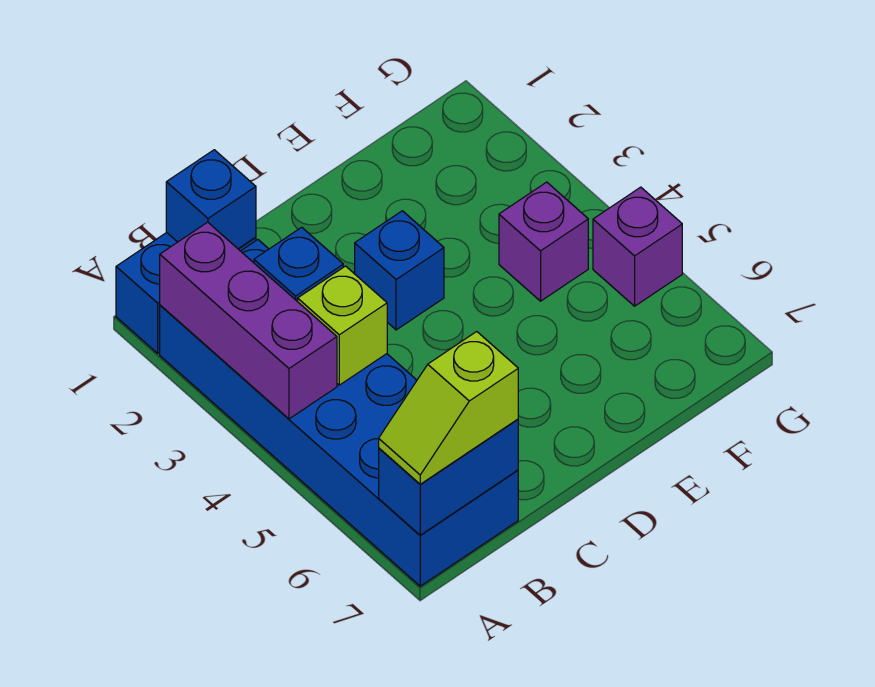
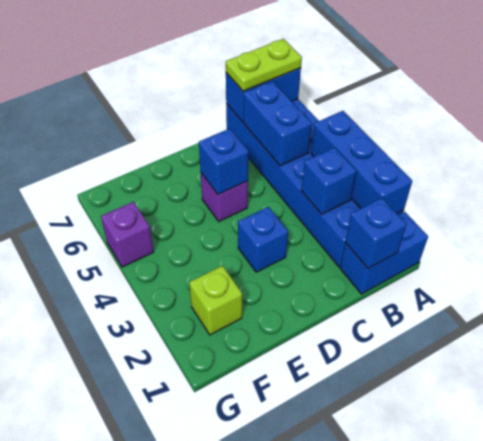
purple brick A2:A4 level 2 -> blue brick A2:A4 level 2
lime slope A7:B7 level 3 top B -> lime plate A7:B7 level 3
lime brick B4 level 2 -> lime brick F2 level 1
none -> blue brick B5:B6 level 2
none -> blue brick D5 level 2
purple brick F4 level 1 -> purple brick D5 level 1

